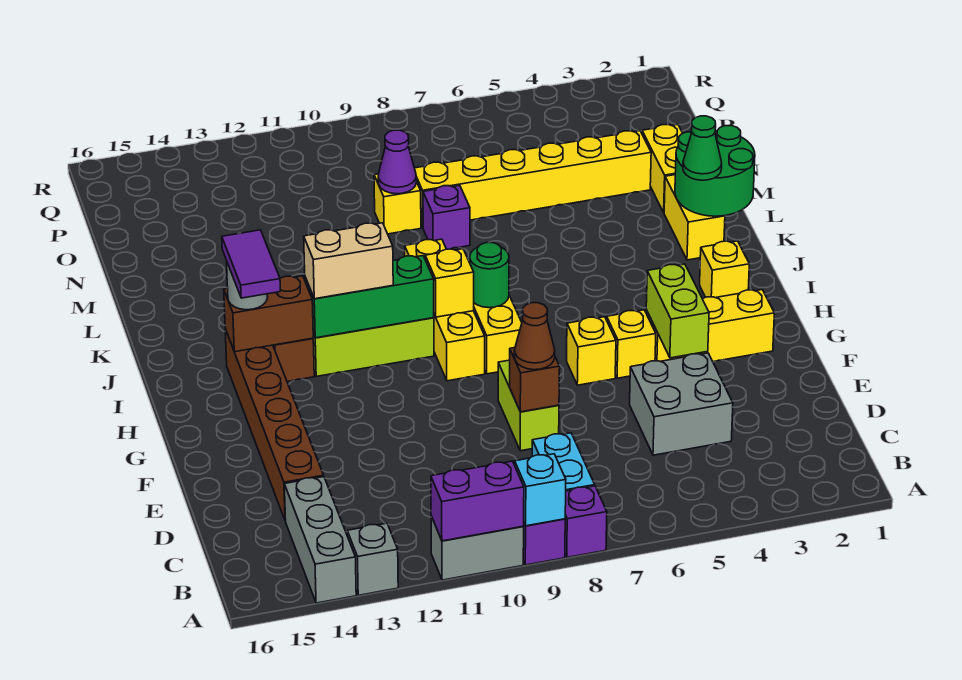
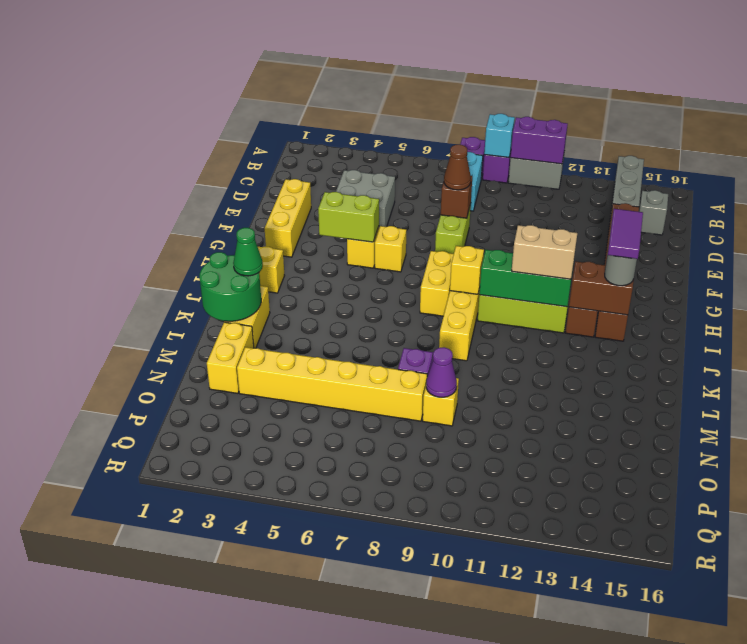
grey brick A13 level 1 -> grey brick C15 level 1
lime brick F4:G4 level 2 -> lime brick G4:G5 level 2
yellow brick G2:G4 level 1 -> yellow brick E2:G2 level 1
green round brick I8 level 2 -> none

